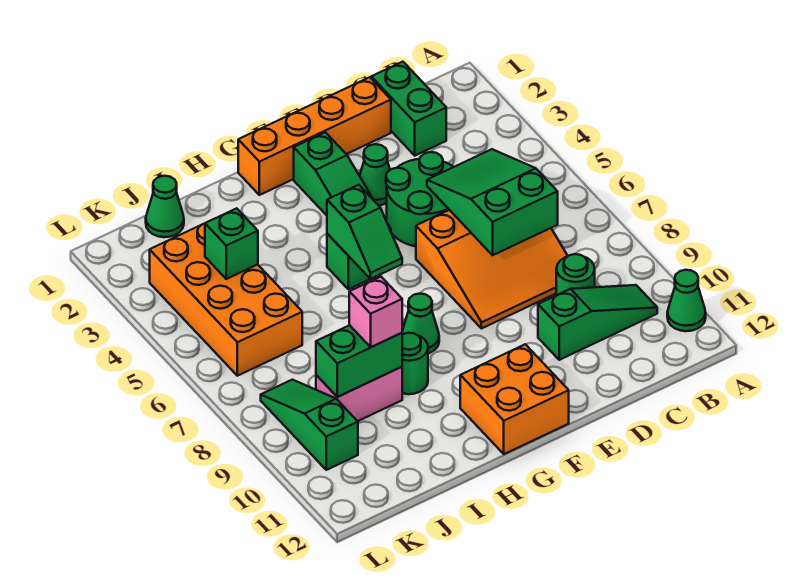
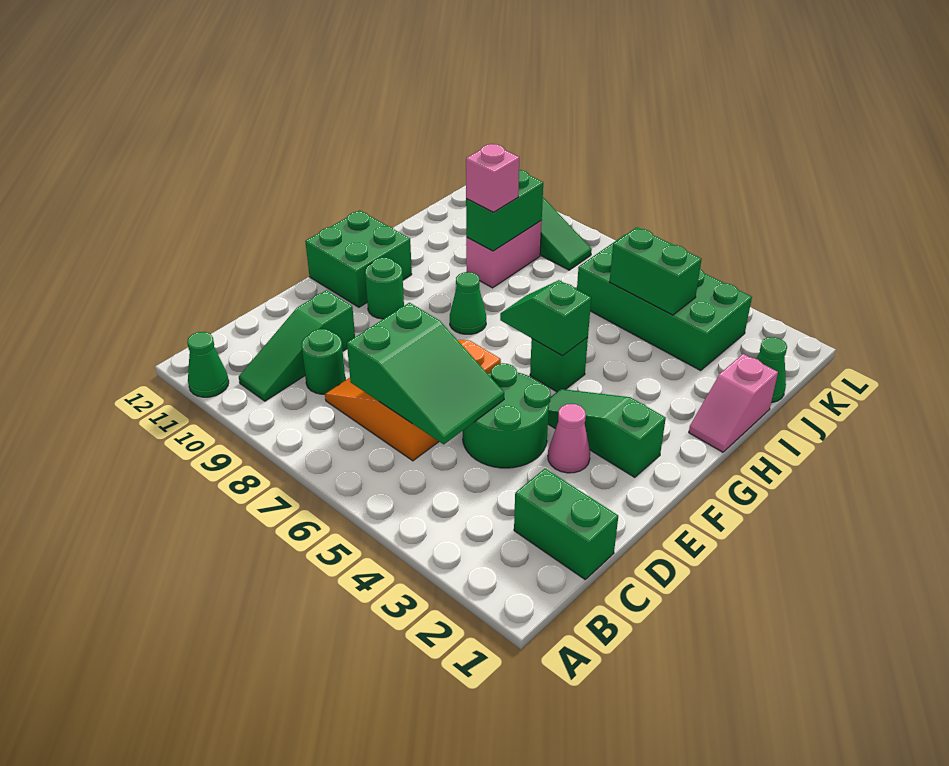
orange brick D1:G1 level 1 -> none
green cone E3 level 1 -> pink cone E3 level 1
orange brick F11:G12 level 1 -> green brick F11:G12 level 1
none -> pink slope H1:I1 level 1 top I
green round brick H9 level 1 -> green round brick F10 level 1
orange brick J3:K6 level 1 -> green brick J3:K6 level 1
green brick J4 level 2 -> green brick J4:J5 level 2

